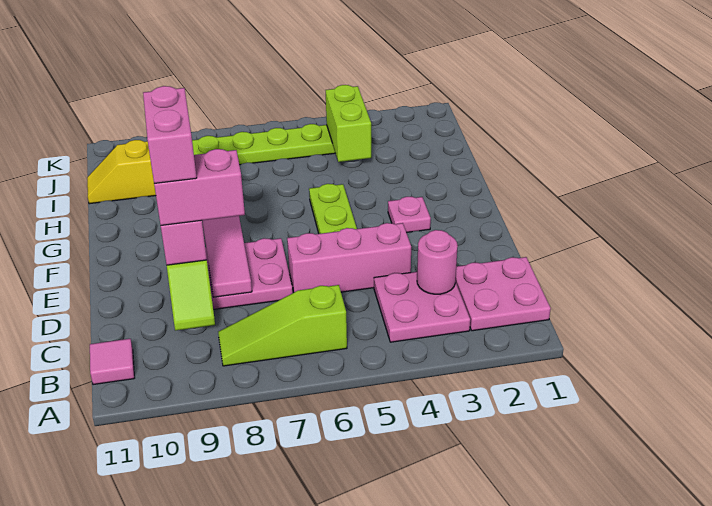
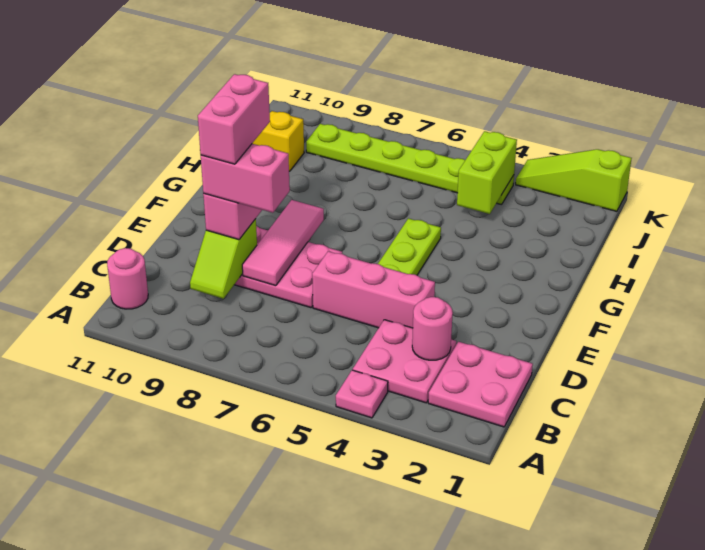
lime slope B6:B8 level 1 top 6 -> lime slope K1:K3 level 1 top 1
pink tile B11 level 1 -> pink round brick B11 level 1
pink plate F3 level 1 -> pink plate A4 level 1

